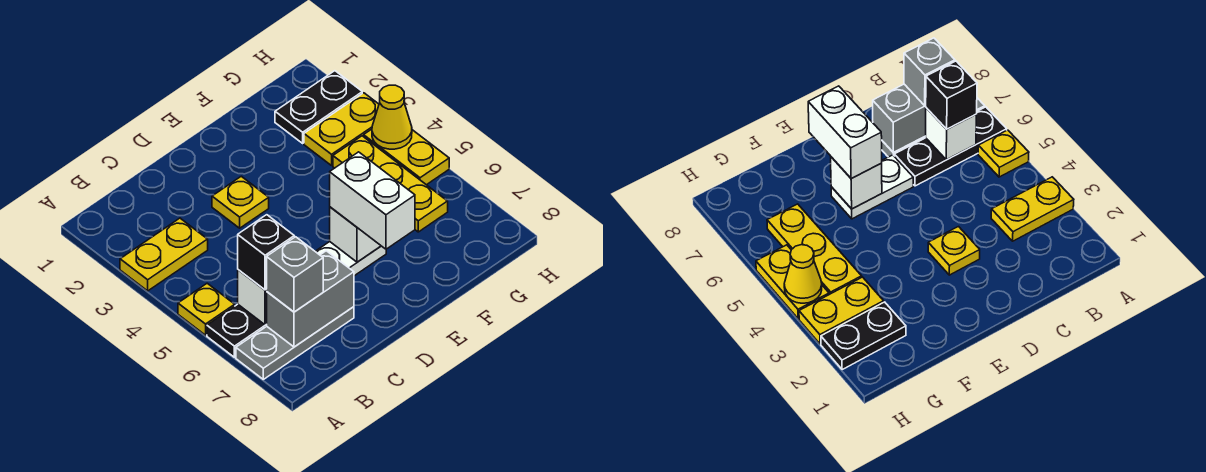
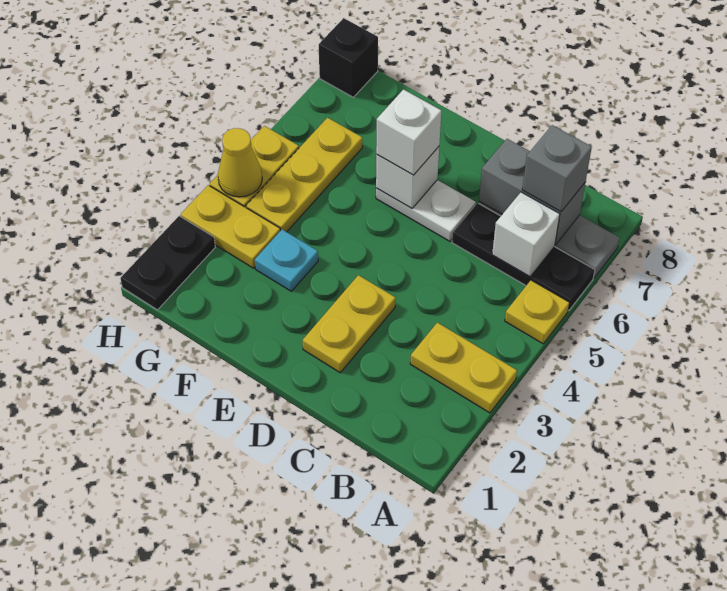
black brick B6 level 3 -> black brick H8 level 1
yellow plate D3 level 1 -> yellow plate D2:D3 level 1
white brick E6:E7 level 3 -> white brick E6 level 3
none -> cyan plate F3 level 1
black plate G2:H2 level 1 -> black plate H1:H2 level 1

